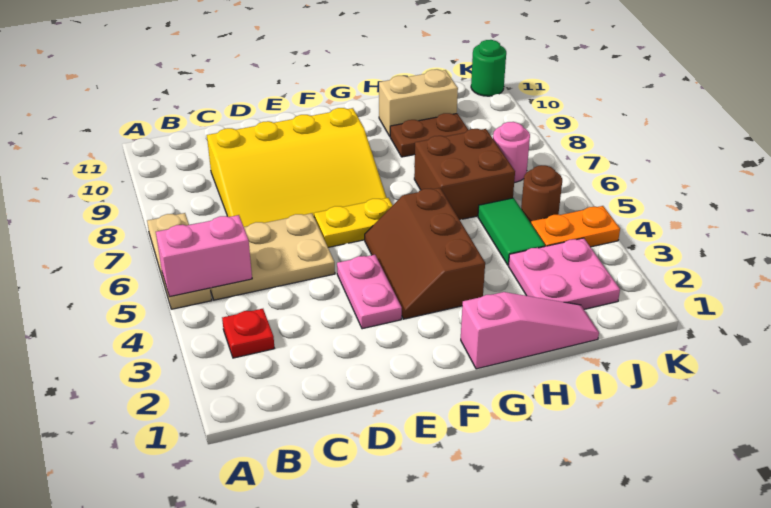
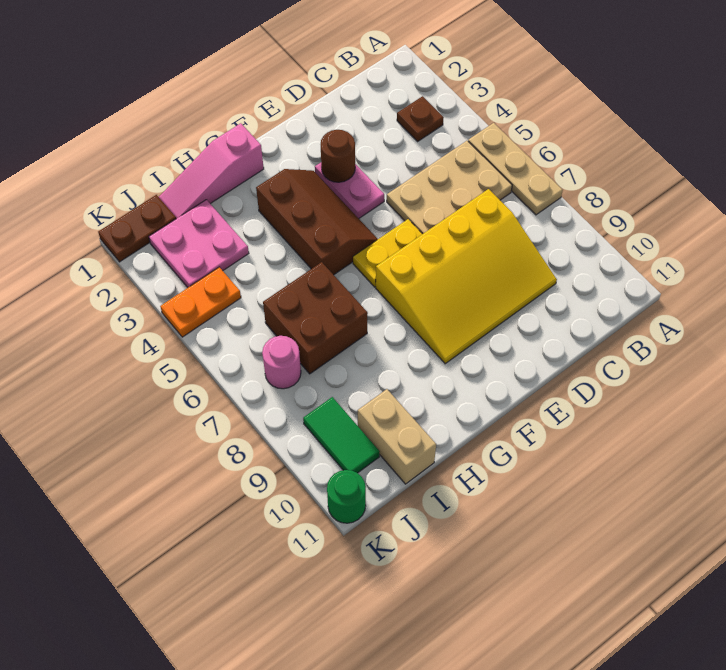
pink brick A5:B5 level 2 -> none
red plate B3 level 1 -> brown plate B3 level 1
yellow slope C7:F9 level 1 top 9 -> yellow slope C7:F9 level 1 top 7
brown plate H9:I9 level 1 -> brown plate J1:K1 level 1
tan brick H10:I10 level 1 -> tan brick I10:I11 level 1
green tile I4:I5 level 1 -> green tile J9:J10 level 1
brown round brick J5 level 1 -> brown round brick E3 level 2

